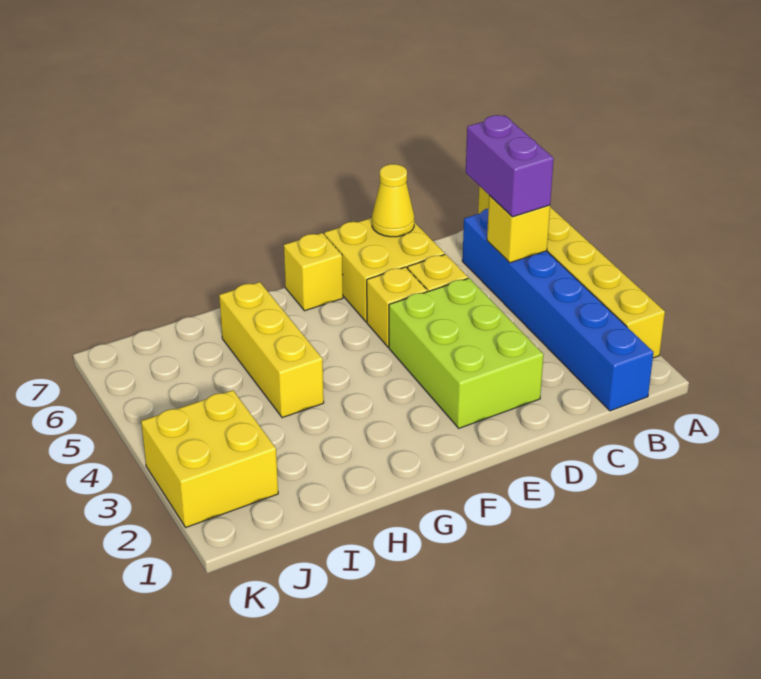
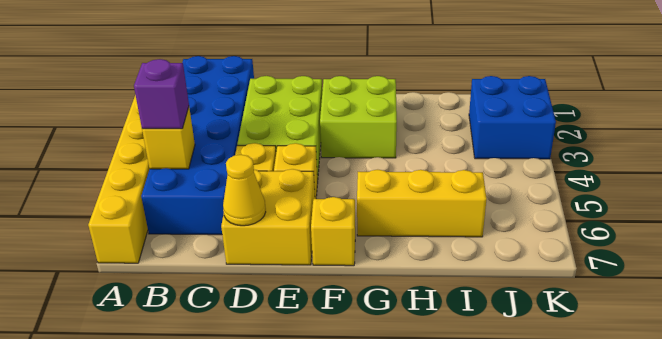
blue brick B1:B6 level 1 -> blue brick B1:C6 level 1
purple brick B5:B6 level 3 -> purple brick B5 level 3
none -> lime brick F2:G3 level 1
yellow brick H4:H6 level 1 -> yellow brick G6:I6 level 1
yellow brick J2:K3 level 1 -> blue brick J2:K3 level 1

